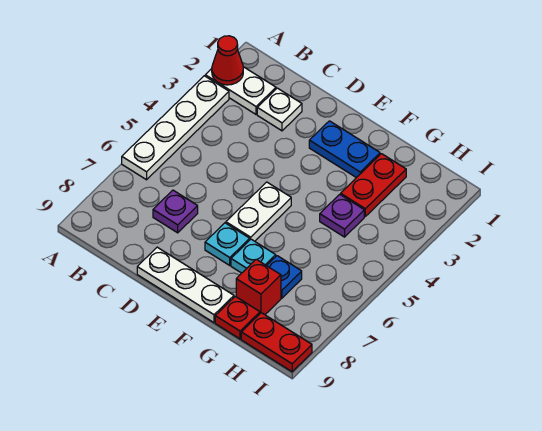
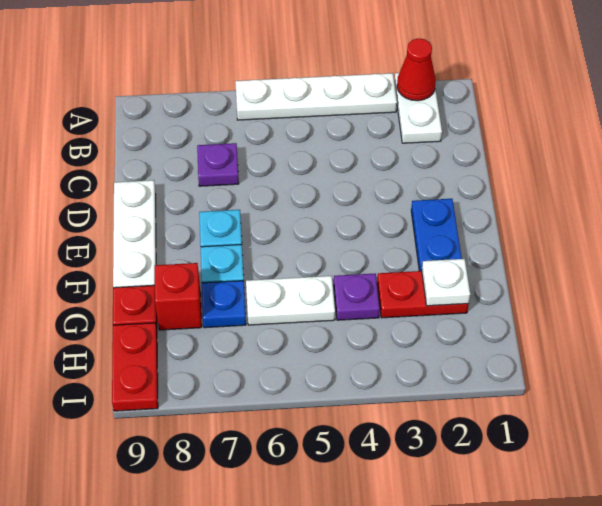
white plate C2 level 1 -> white plate G2 level 2
white plate E5:E6 level 1 -> white plate G5:G6 level 1

